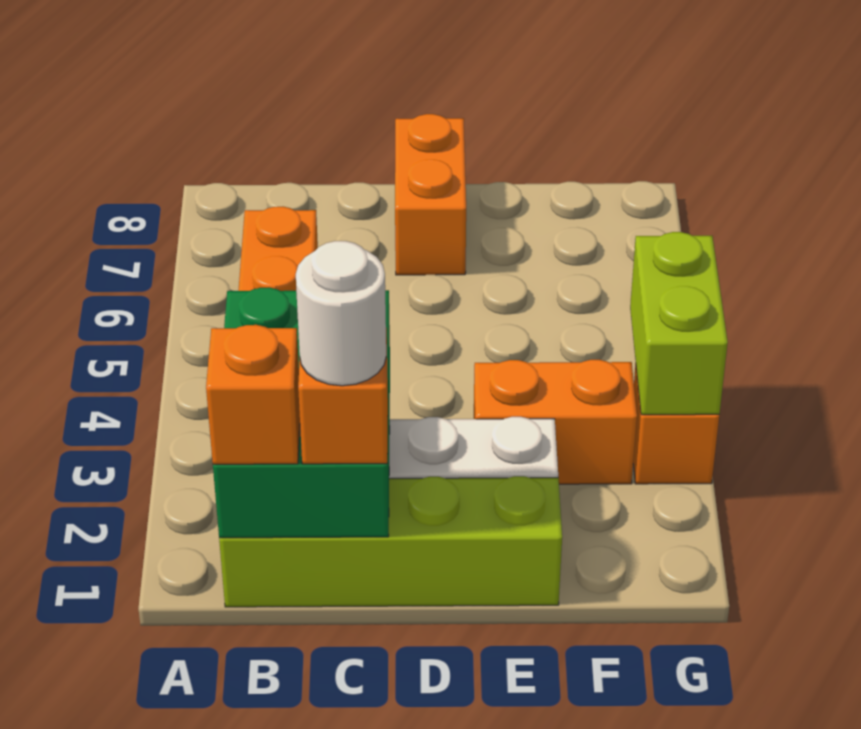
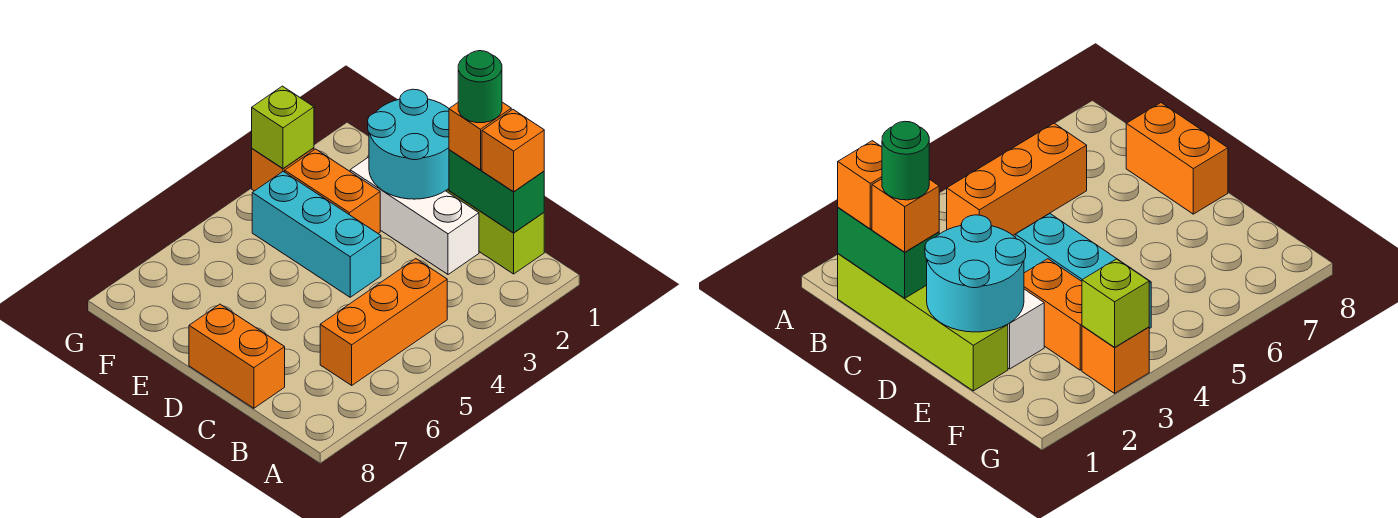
green brick B1:C3 level 2 -> green brick B1:C1 level 2
white round brick C1 level 4 -> green round brick C1 level 4
none -> cyan round brick D1:E2 level 2
none -> cyan brick D4:F4 level 1
orange brick D7:D8 level 1 -> orange brick C8:D8 level 1
lime brick G3:G4 level 2 -> lime brick G3 level 2

